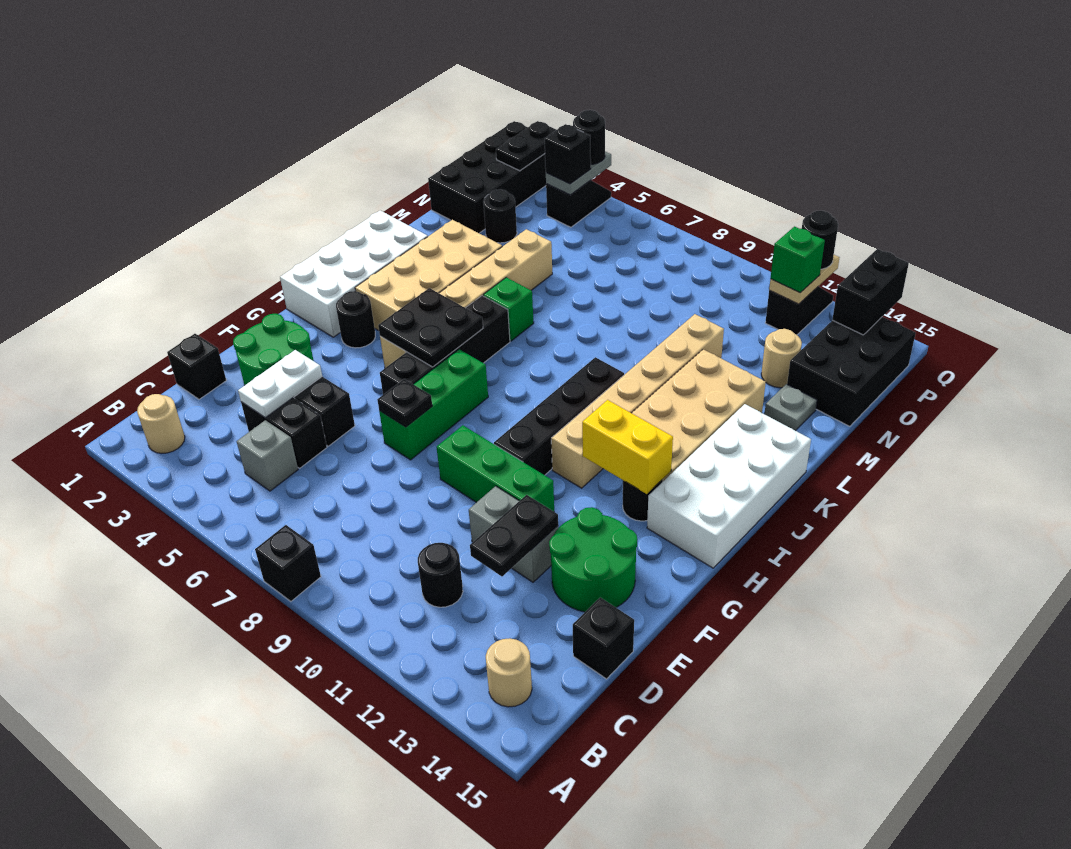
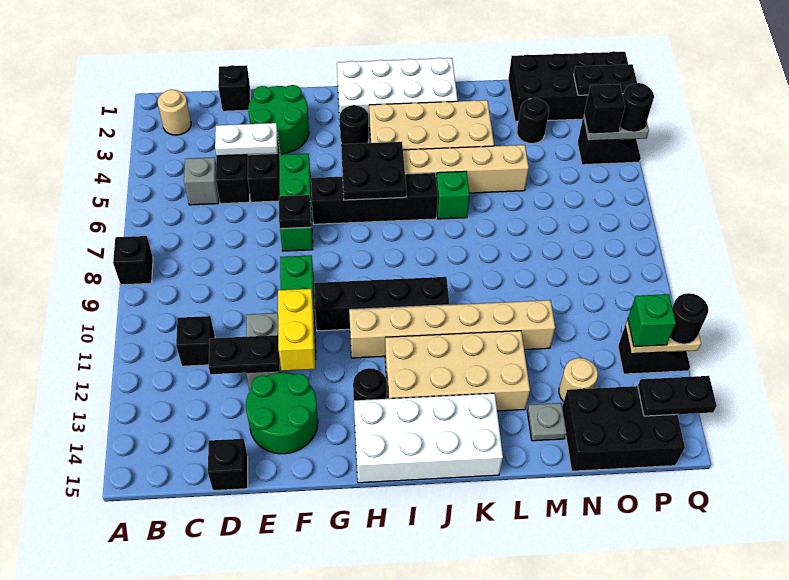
tan round brick B14 level 1 -> none
black round brick C11 level 1 -> black brick C11 level 1
green brick F7:H7 level 1 -> green brick F5:F7 level 1
yellow brick H12:H13 level 2 -> yellow brick F11:F12 level 2
black brick P14:Q14 level 2 -> black plate P14:Q14 level 2

